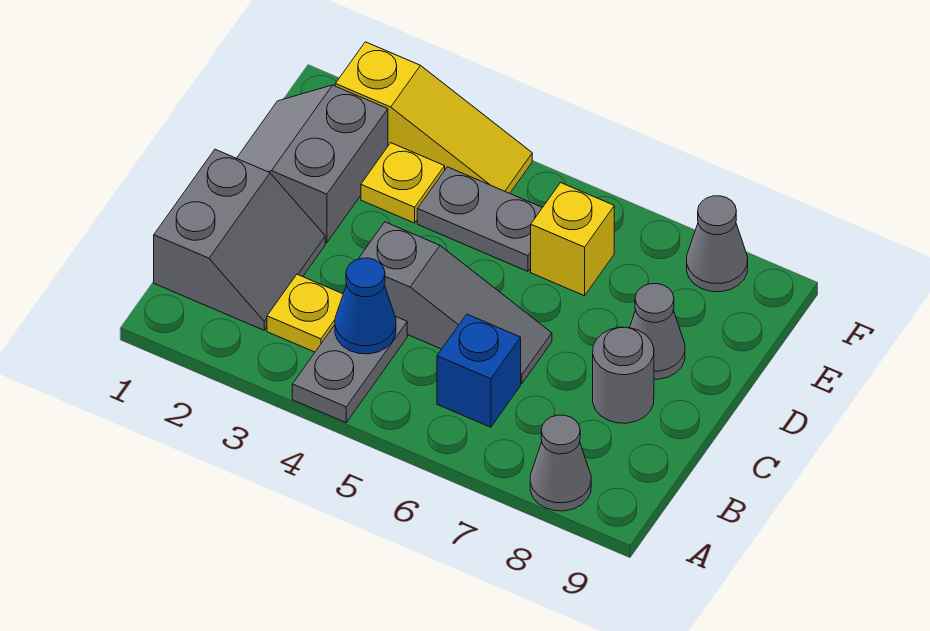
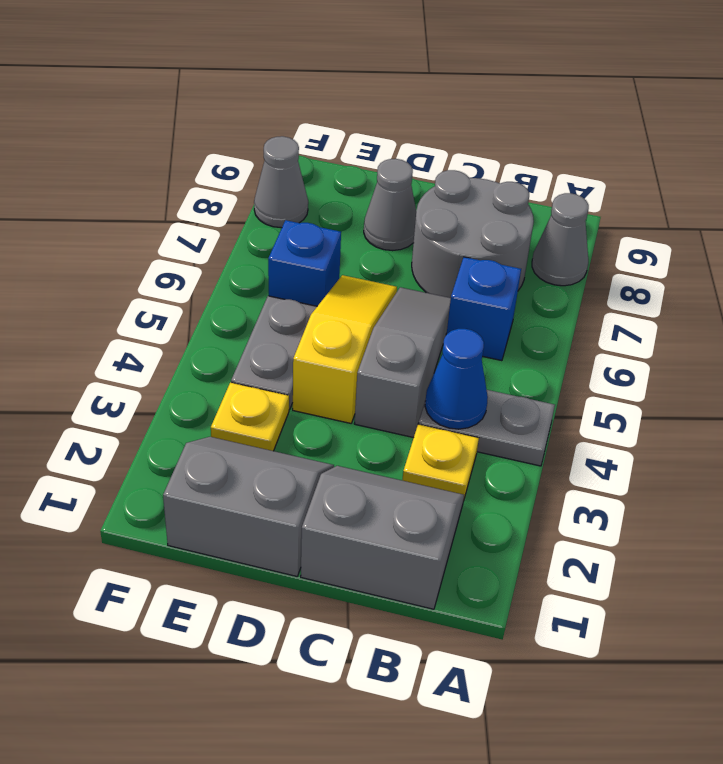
grey round brick C8 level 1 -> grey round brick B7:C8 level 1
grey slope D1:E2 level 1 top 2 -> grey slope D1:E2 level 1 top 1
yellow brick E6 level 1 -> blue brick E6 level 1
yellow slope F2:F4 level 1 top 2 -> yellow slope D4:D6 level 1 top 4

